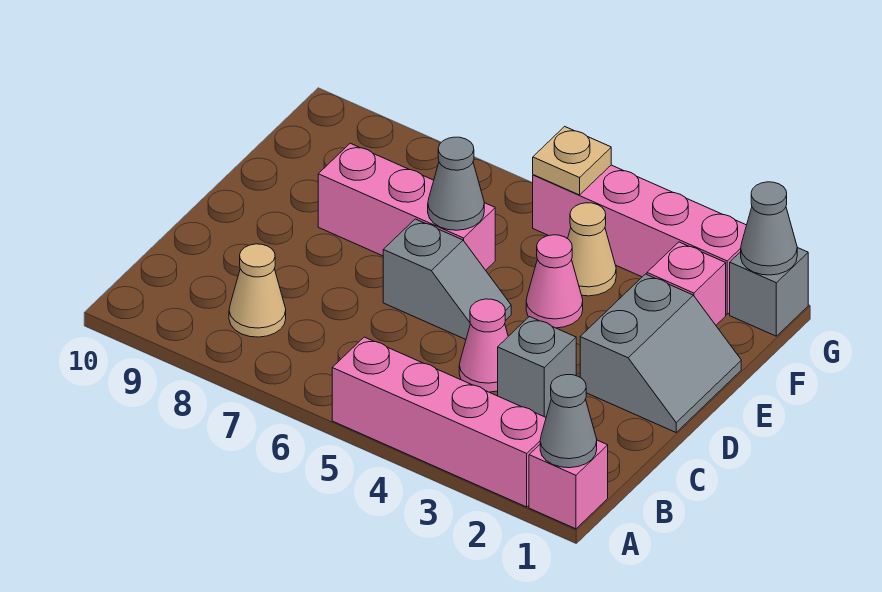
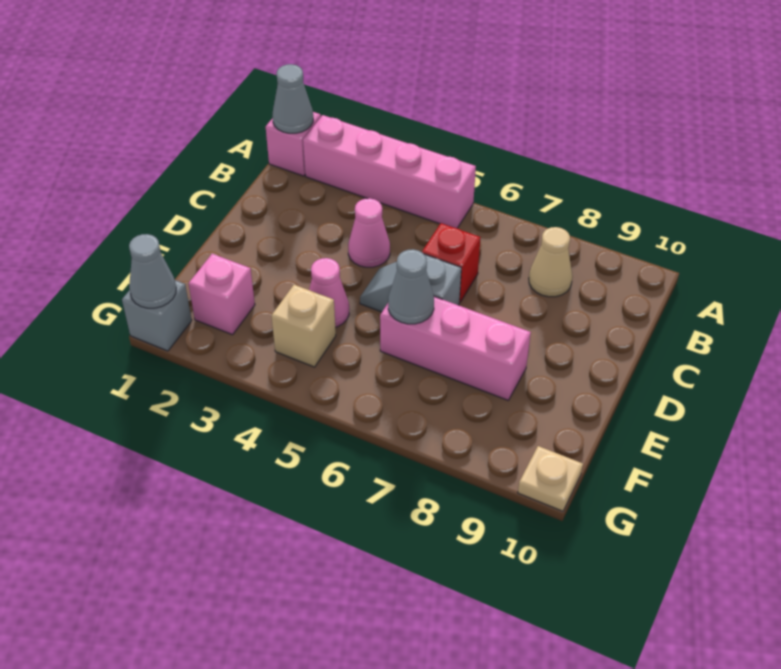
grey brick C3 level 1 -> none
none -> red brick C6 level 1
grey slope D1:E2 level 1 top 2 -> none
tan cone F4 level 1 -> tan brick F4 level 1
pink brick G2:G5 level 1 -> none
tan plate G5 level 2 -> tan plate G10 level 1

